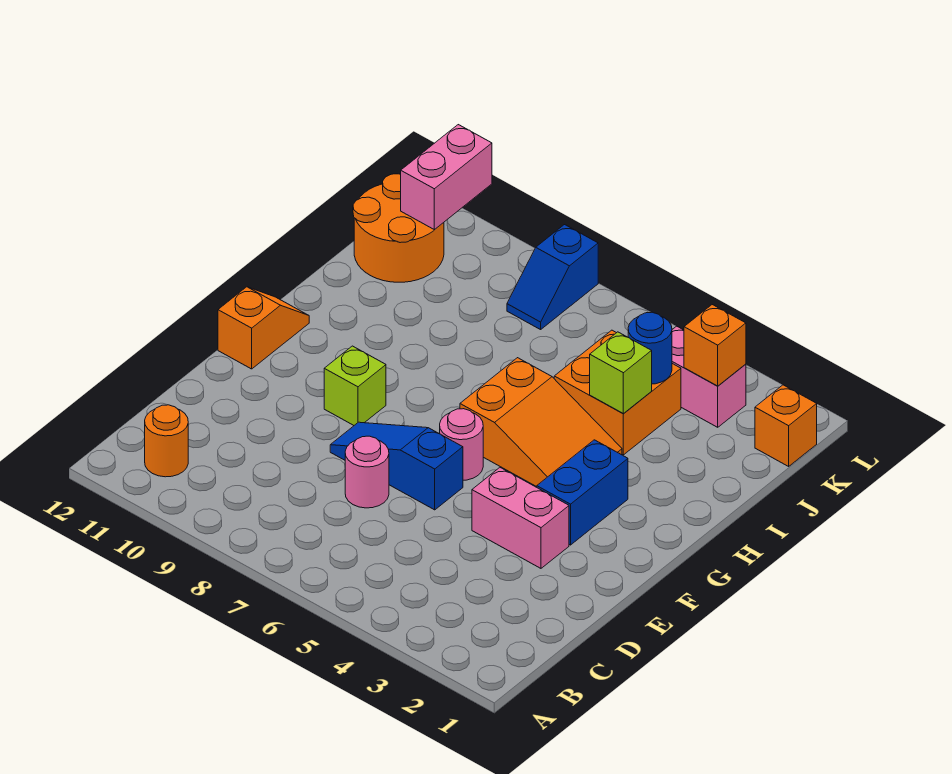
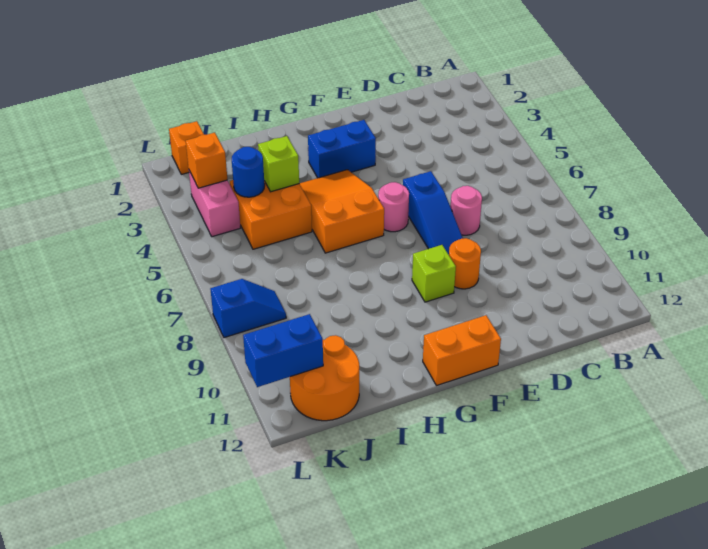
orange round brick B11 level 1 -> orange round brick E9 level 1
pink brick E3:E4 level 1 -> none
orange slope F12:G12 level 1 top F -> orange brick F12:G12 level 1
pink brick K11:L11 level 2 -> blue brick K11:L11 level 2

